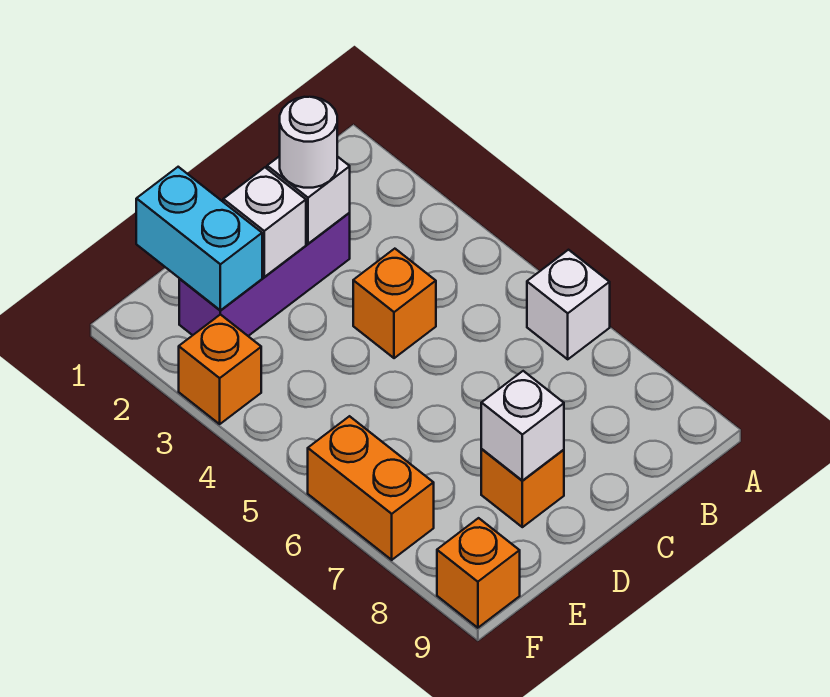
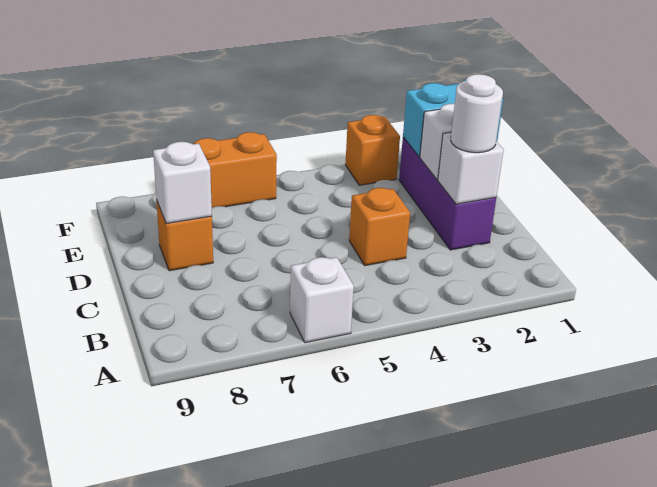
orange brick F9 level 1 -> none

